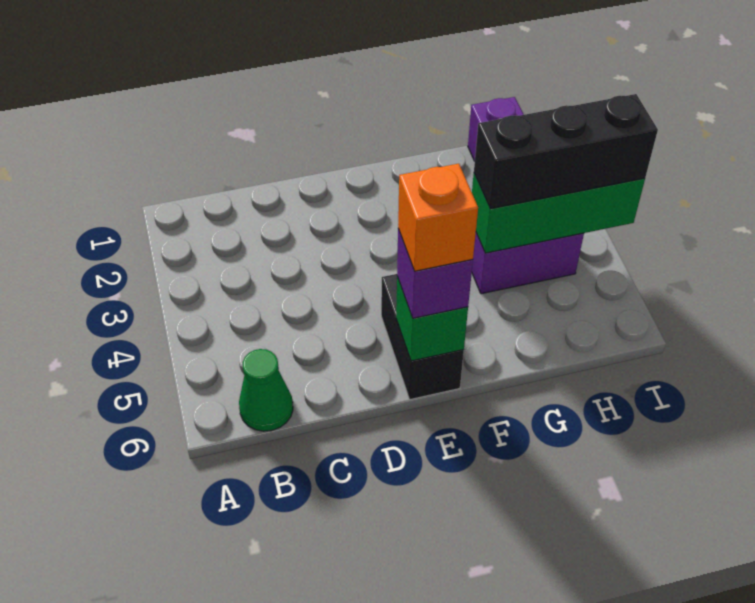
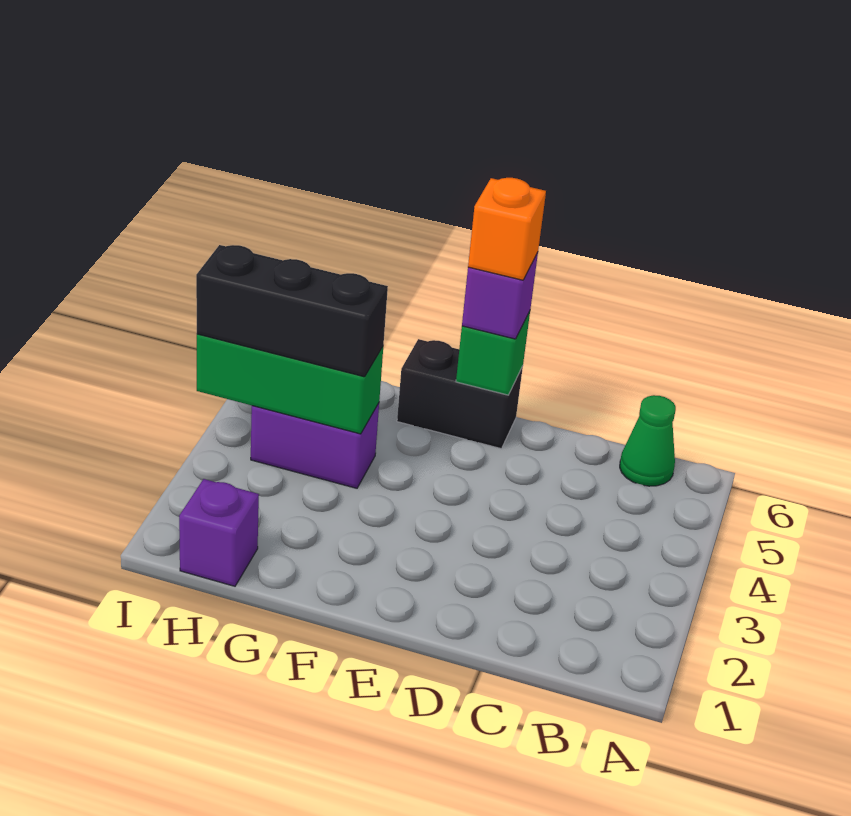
black brick E5:E6 level 1 -> black brick E6:F6 level 1

